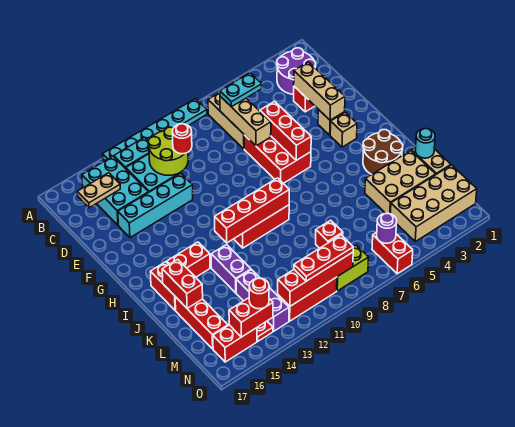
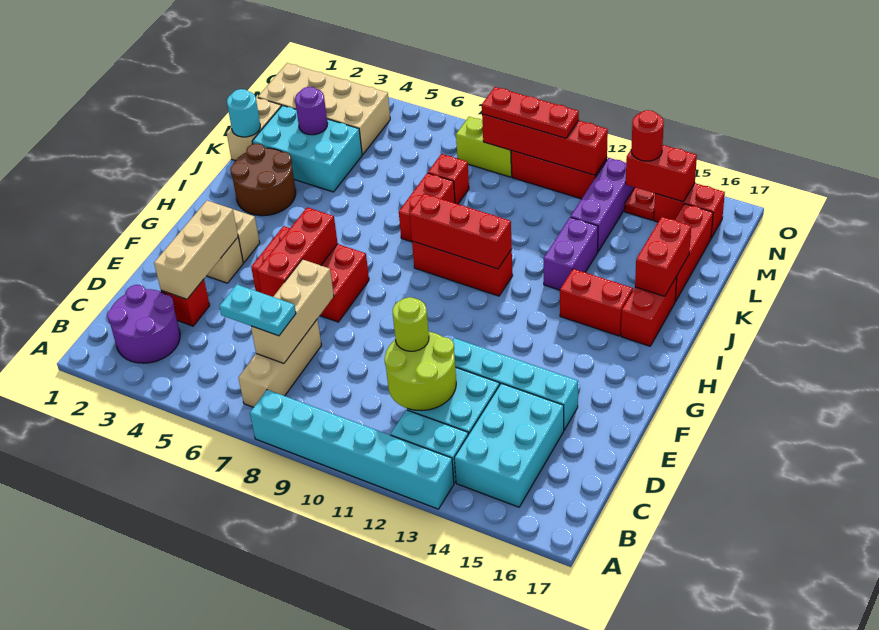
cyan plate A8:A13 level 1 -> cyan brick A8:A13 level 1
tan plate C15:C16 level 2 -> none
red round brick D11 level 3 -> lime round brick D11 level 3
red brick E6:G7 level 1 -> red brick F5:G7 level 1
red brick I9:I12 level 2 -> red brick I9:I11 level 2
tan brick K2:L4 level 1 -> cyan brick K2:L4 level 1
red brick N6:O6 level 1 -> red brick J8:K8 level 1
purple round brick N6 level 2 -> purple round brick L3 level 2

